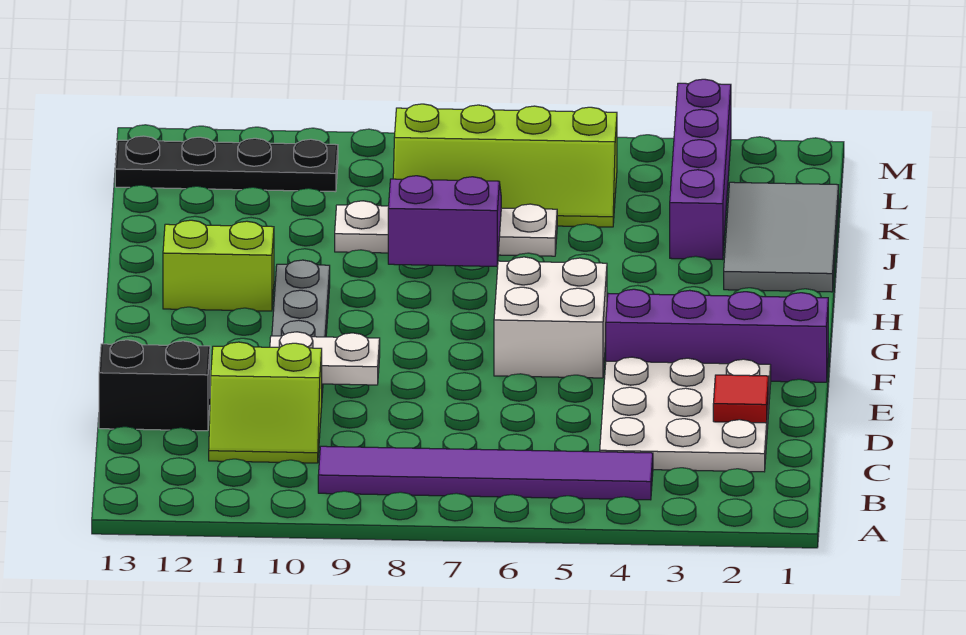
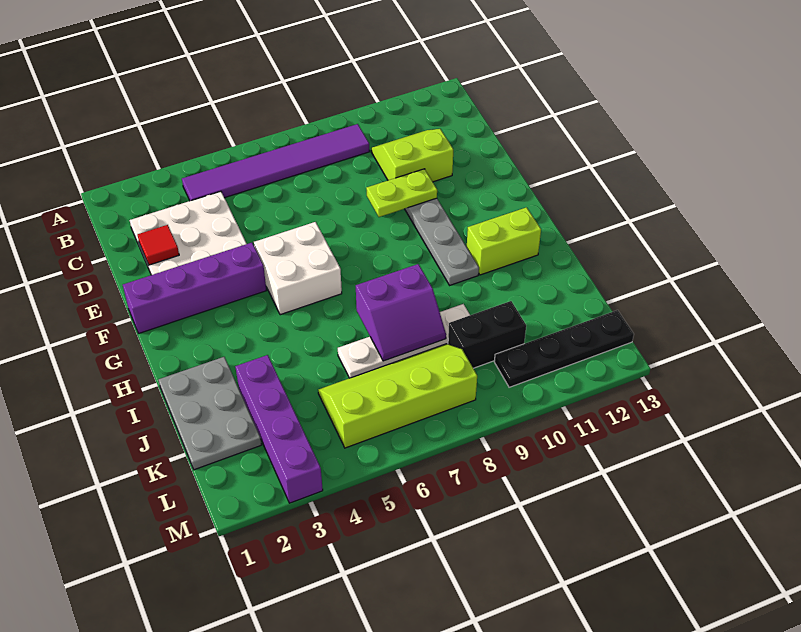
black brick D12:D13 level 1 -> black brick K9:K10 level 1
white plate E9:E10 level 2 -> lime plate E9:E10 level 2
grey tile I1:K2 level 1 -> grey plate I1:K2 level 1

